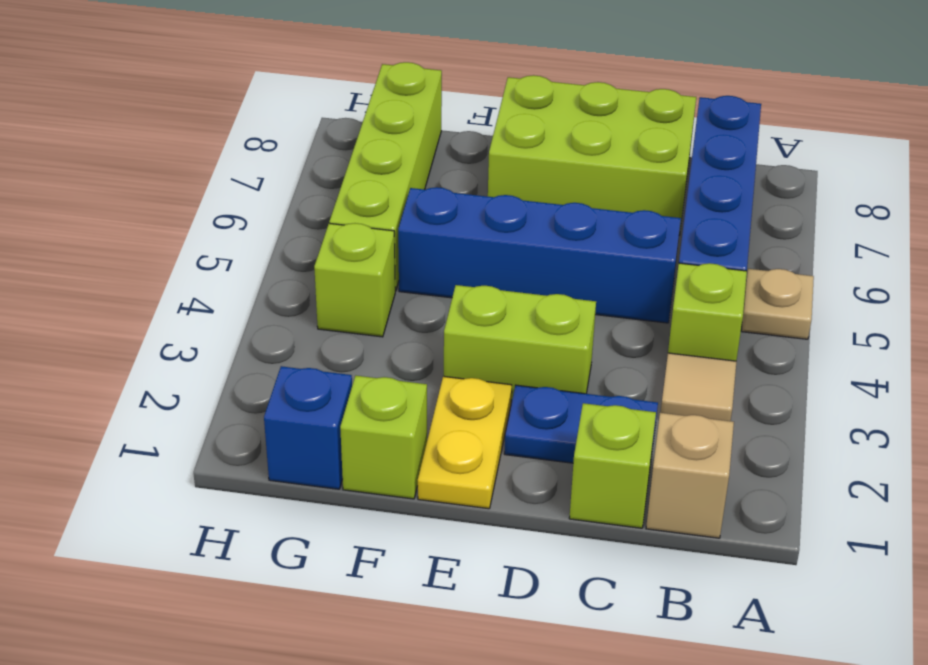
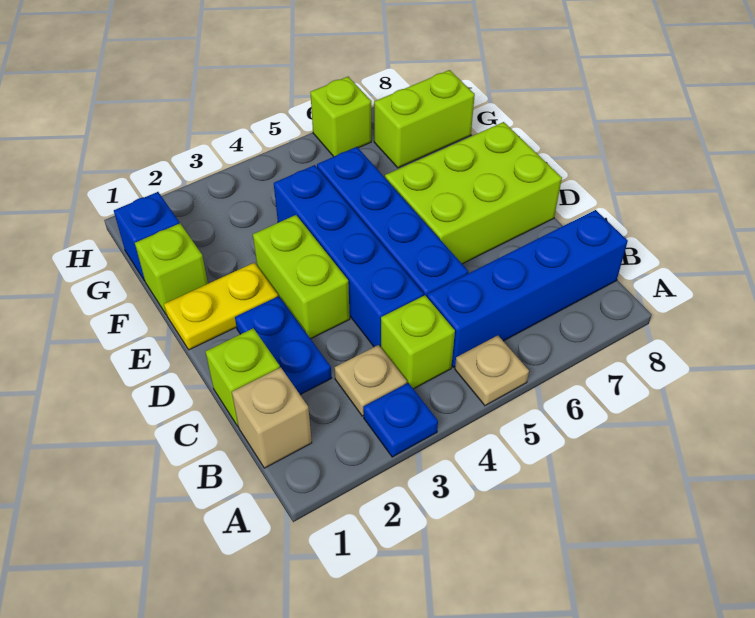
none -> blue plate A3 level 1
tan tile B3 level 1 -> tan plate B3 level 1
none -> blue brick C4:F4 level 1
lime brick C7:E8 level 1 -> lime brick D6:E8 level 1
lime brick G4 level 1 -> lime brick H6 level 1
lime brick G5:G8 level 1 -> lime brick G7:G8 level 1

